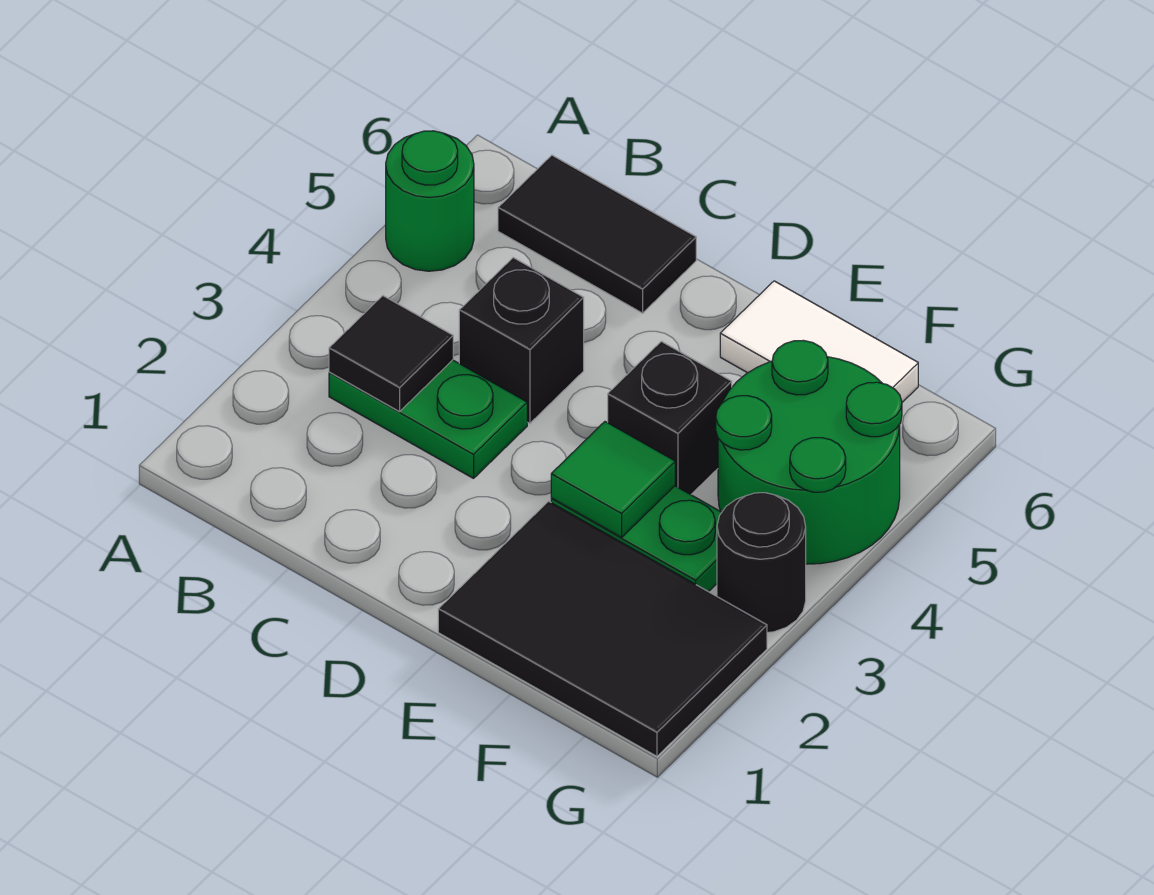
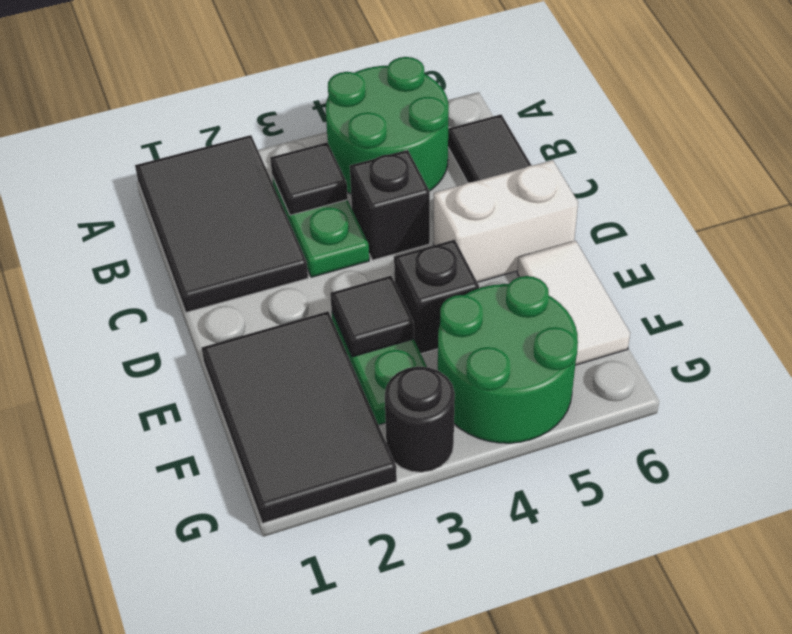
none -> black tile A1:C2 level 1
green round brick A5 level 1 -> green round brick A4:B5 level 1
none -> white brick D5:D6 level 1
green tile E3 level 2 -> black tile E3 level 2

